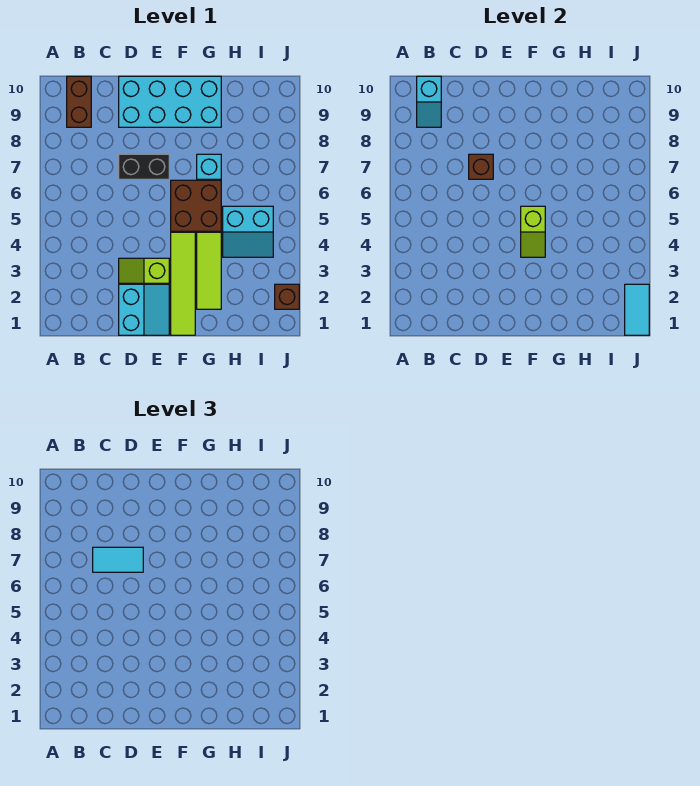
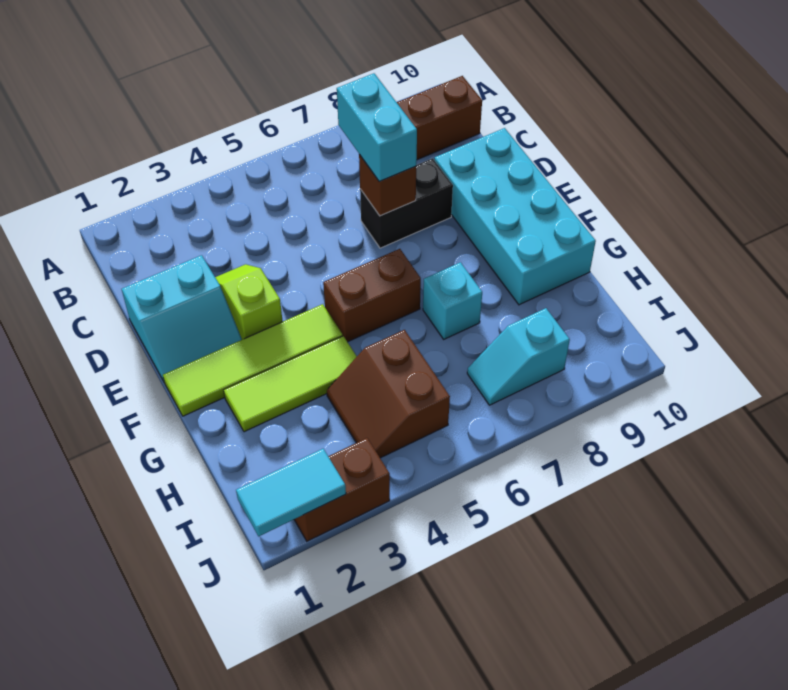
cyan slope B9:B10 level 2 top 10 -> cyan slope I7:I8 level 1 top 8
cyan tile C7:D7 level 3 -> cyan brick C7:D7 level 3
black brick D7:E7 level 1 -> black brick D7:D8 level 1
lime slope F4:F5 level 2 top 5 -> none
brown brick F5:G6 level 1 -> brown brick F5:F6 level 1
cyan slope H4:I5 level 1 top 5 -> brown slope H4:I5 level 1 top 5
brown brick J2 level 1 -> brown brick J2:J3 level 1

